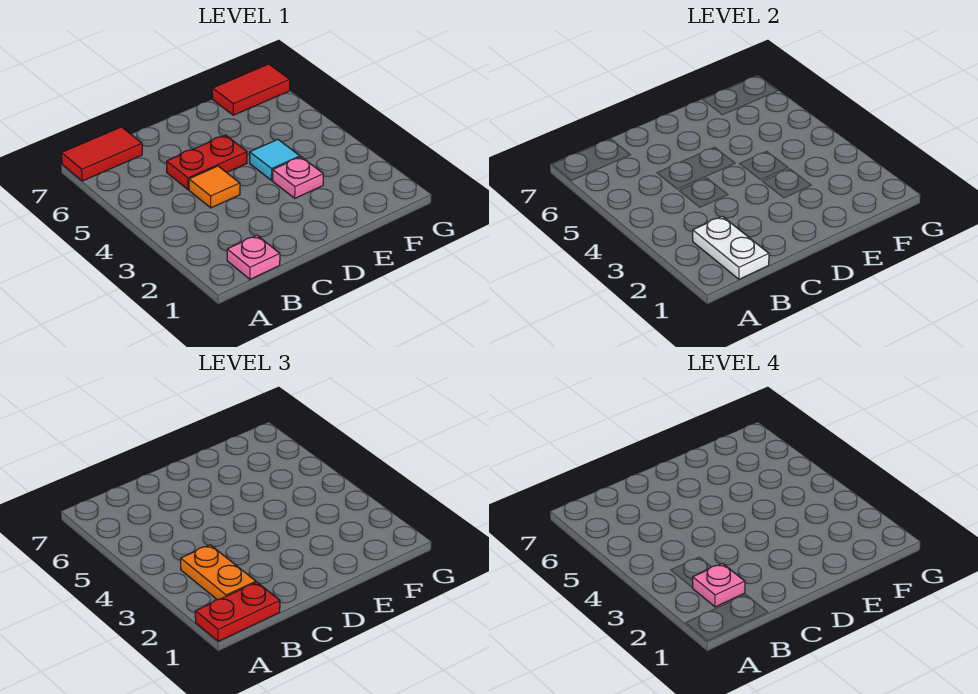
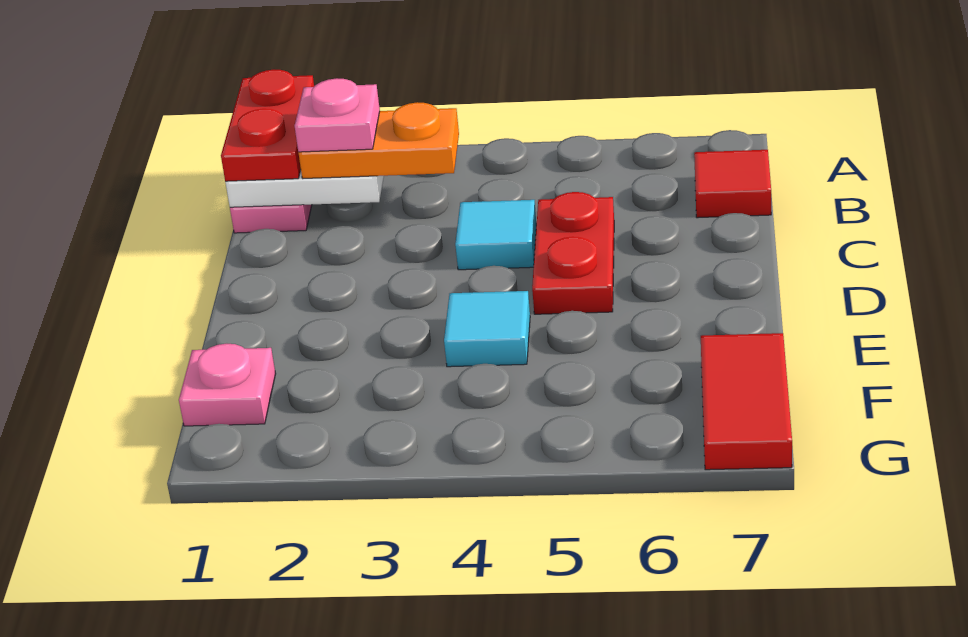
red tile A7:B7 level 1 -> red tile B7 level 1
orange tile C4 level 1 -> cyan tile C4 level 1
pink plate E3 level 1 -> pink plate F1 level 1

